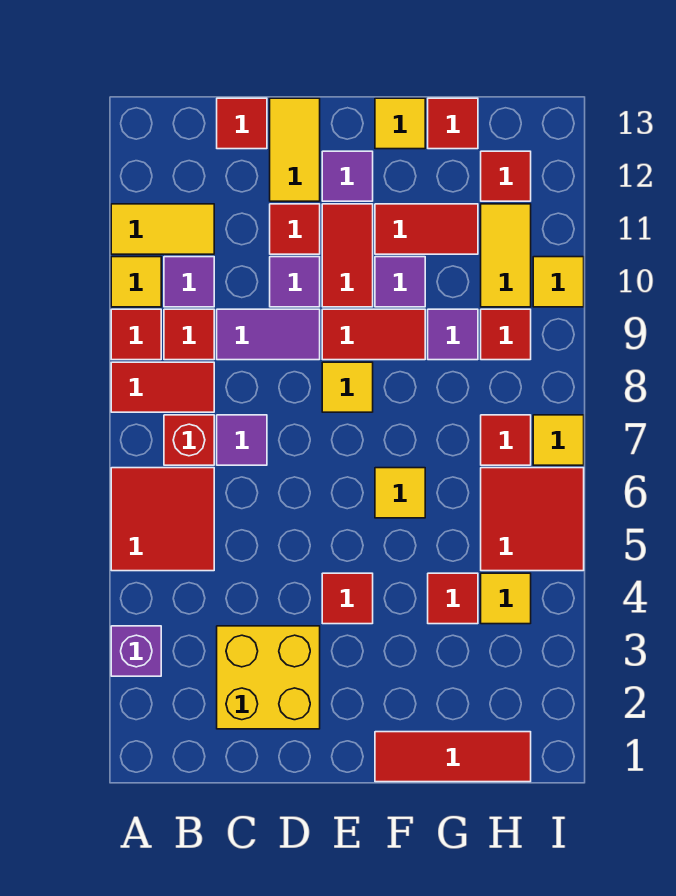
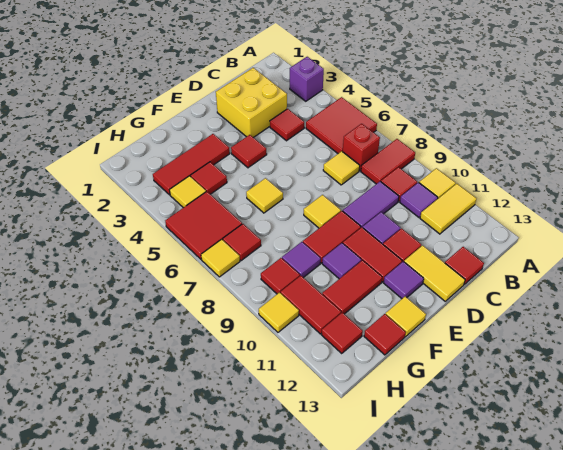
red tile A9 level 1 -> red tile C4 level 1
purple tile C7 level 1 -> yellow tile C7 level 1
red tile F1:H1 level 1 -> red tile F3:H3 level 1
yellow tile H10:H11 level 1 -> red tile H10:H11 level 1

